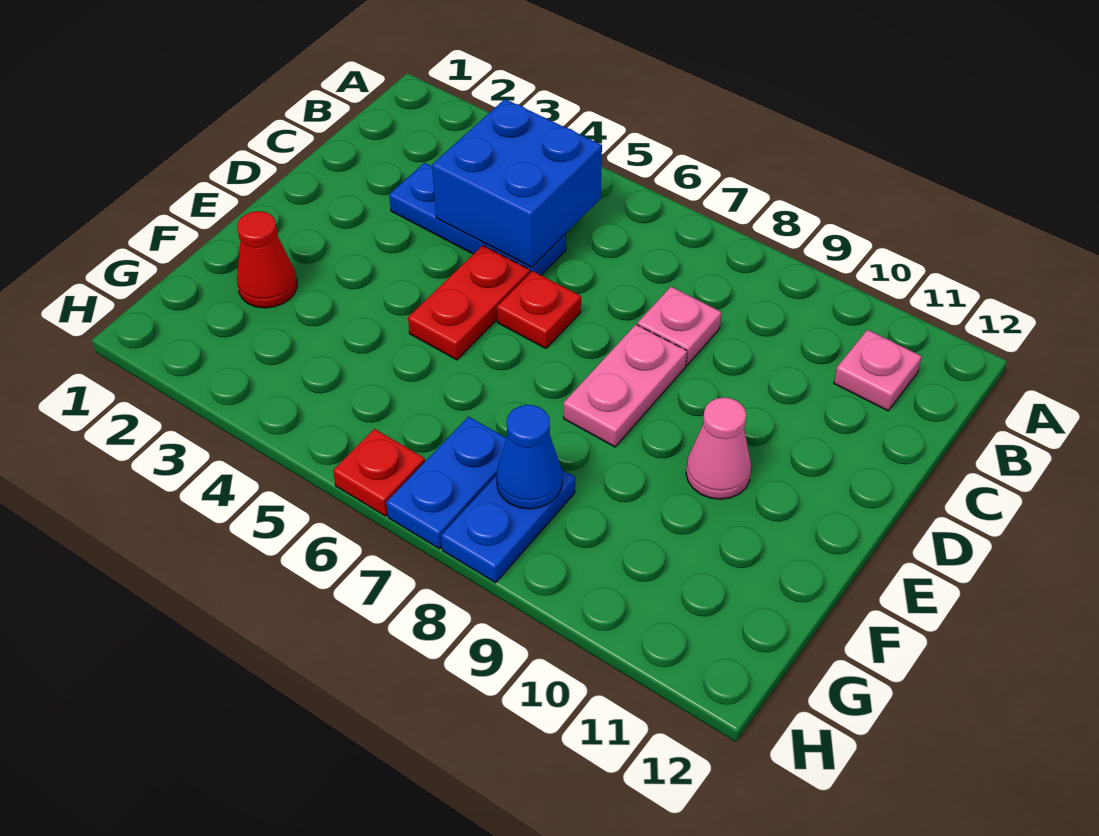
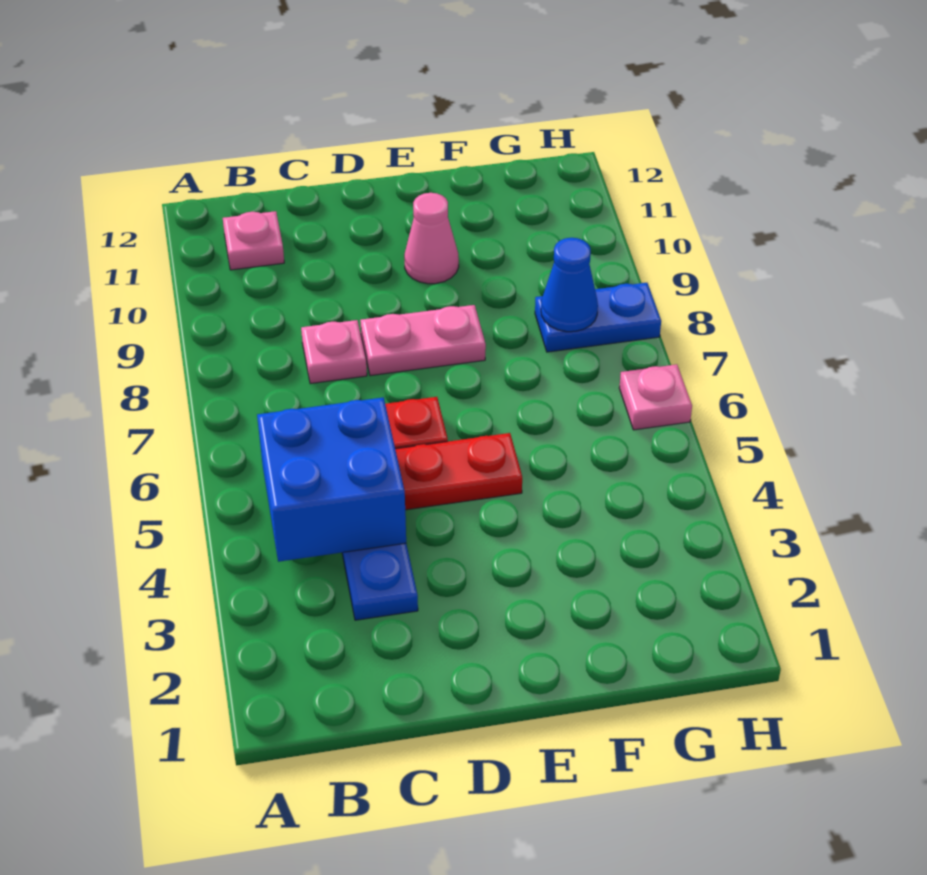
red cone F2 level 1 -> none
blue plate G7:H7 level 1 -> none
red plate H6 level 1 -> pink plate H6 level 1

